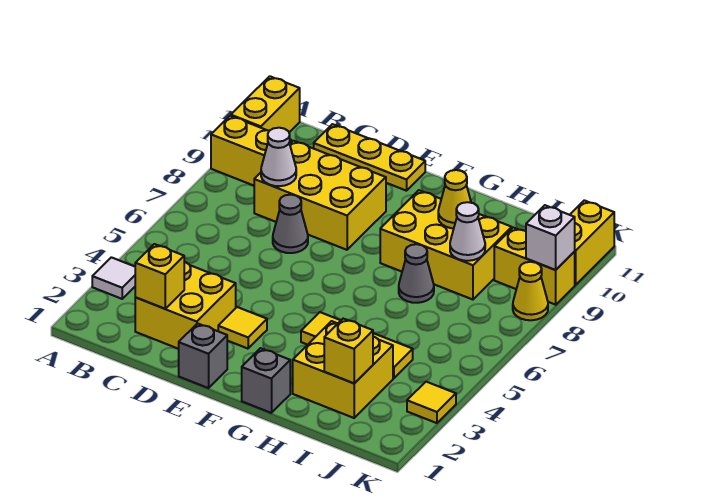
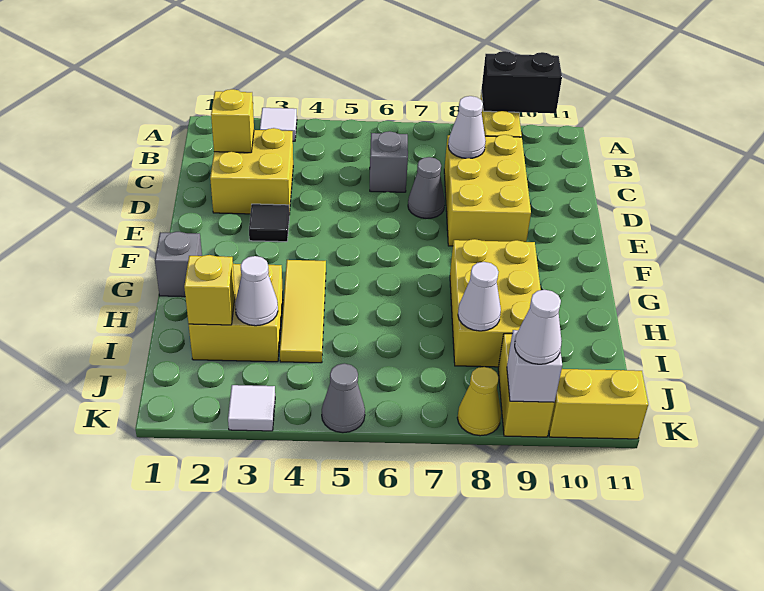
none -> black brick A9:A10 level 2
yellow brick A10:A11 level 1 -> none
yellow plate C11:E11 level 1 -> none
grey brick E1 level 1 -> grey brick C6 level 1
yellow tile E3 level 1 -> black tile E3 level 1
grey cone H7 level 1 -> grey cone K5 level 1
yellow cone H9 level 2 -> none
none -> white cone I3 level 2
yellow tile K3 level 1 -> white tile K3 level 1
none -> white cone K9 level 3

